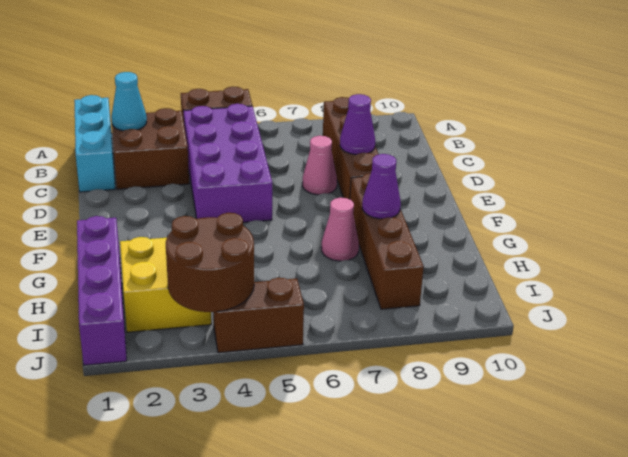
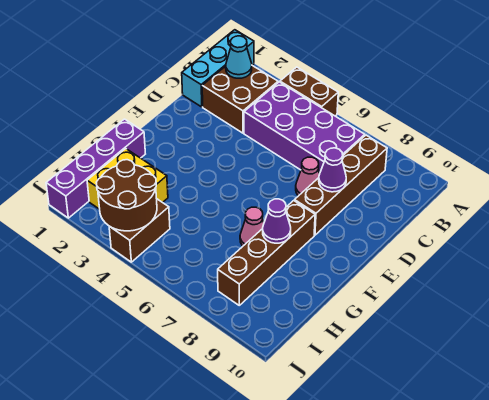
purple brick B4:E5 level 1 -> purple brick B4:C7 level 1
brown brick J4:J5 level 1 -> brown brick I4:J4 level 1

